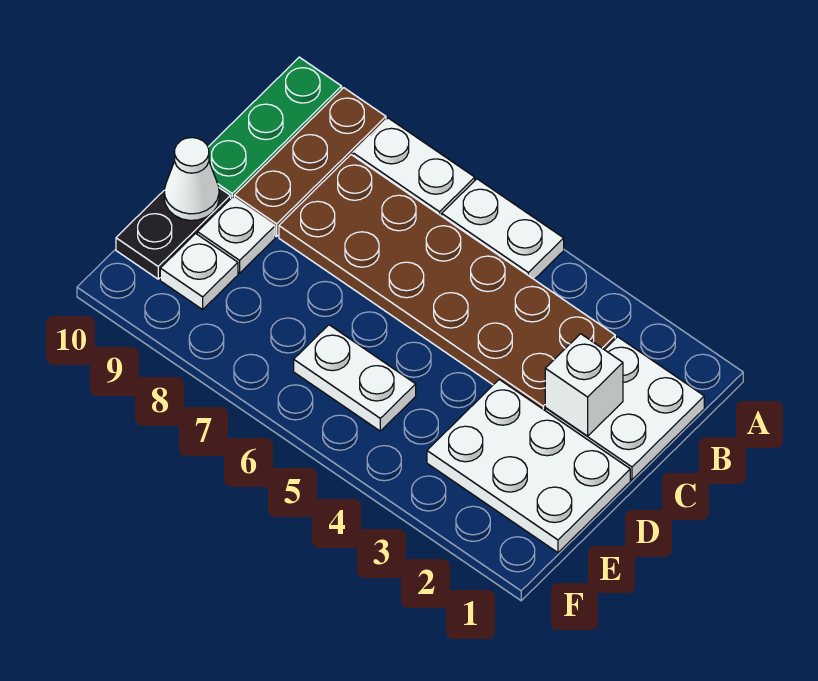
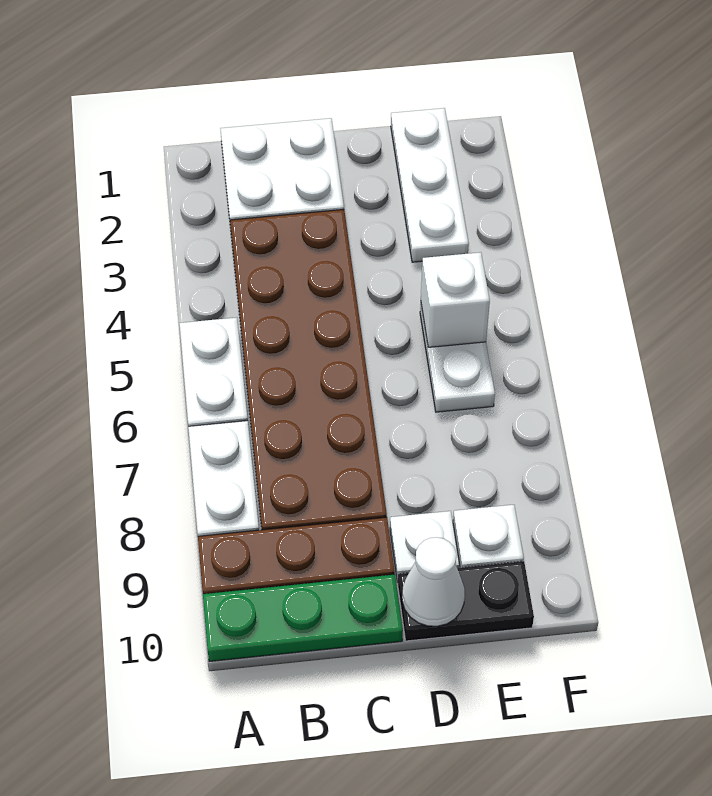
white brick C2 level 2 -> white brick E5 level 2
white plate D1:E3 level 1 -> white plate E1:E3 level 1

